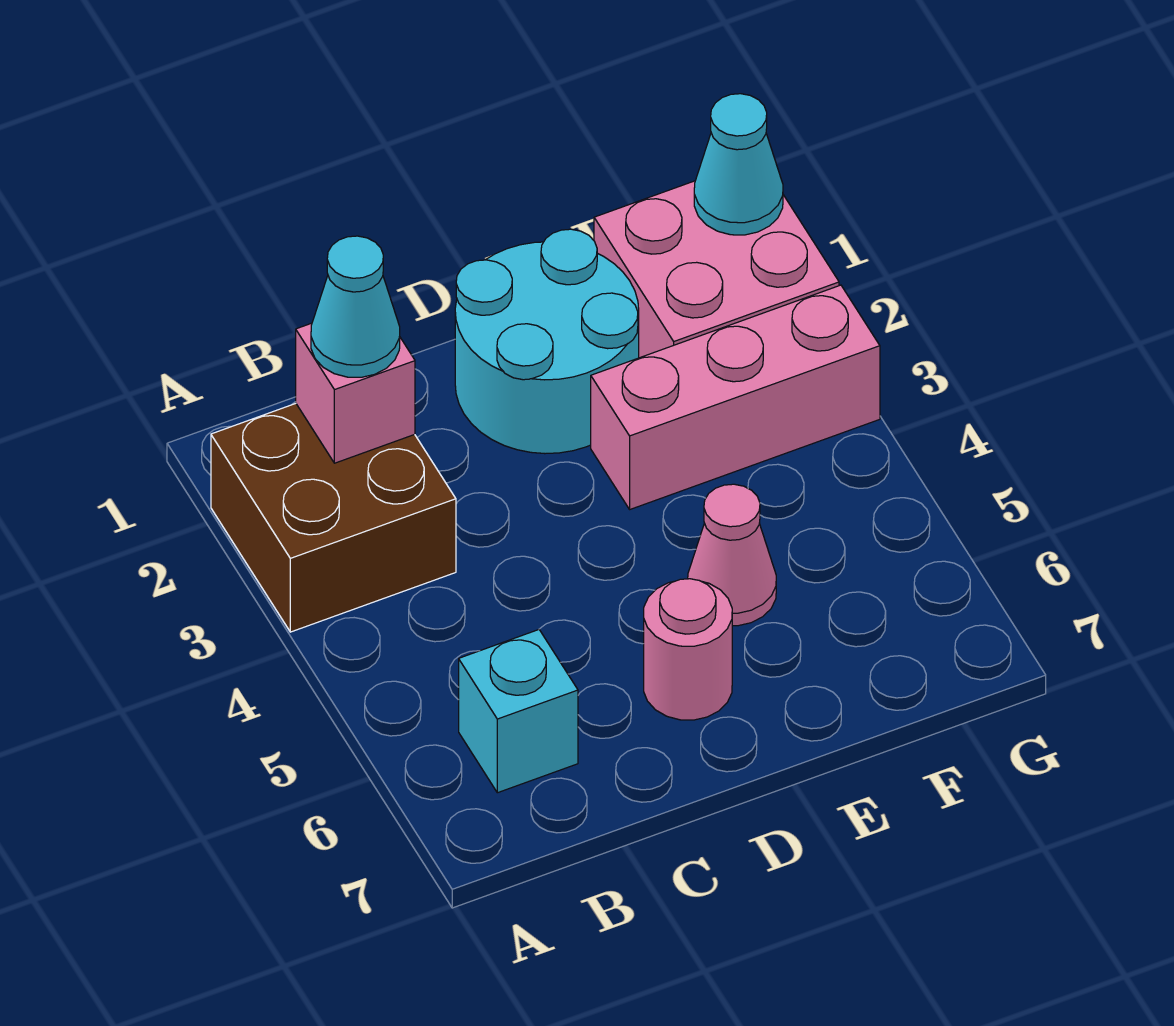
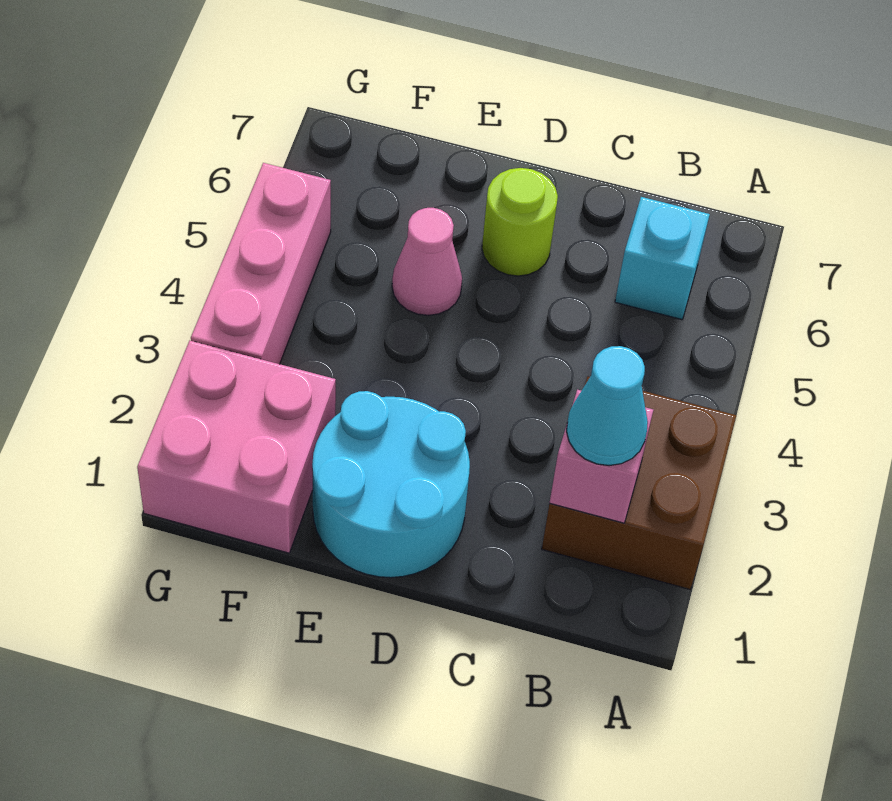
pink round brick D6 level 1 -> lime round brick D6 level 1
pink brick E3:G3 level 1 -> pink brick G3:G5 level 1
cyan cone G1 level 2 -> none

